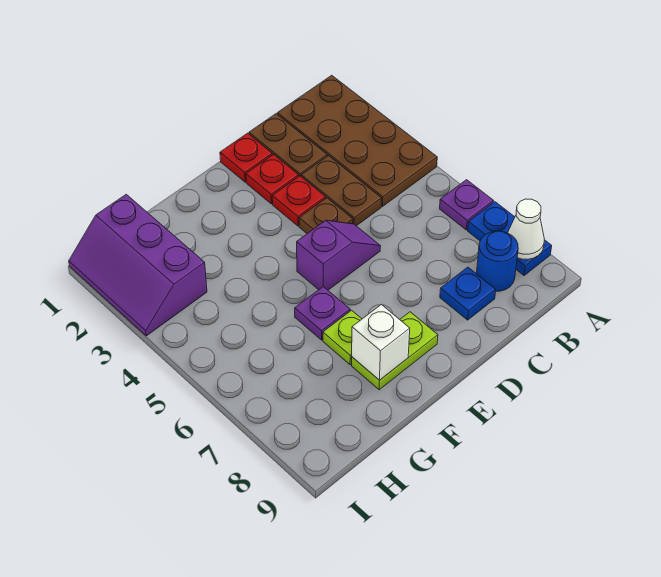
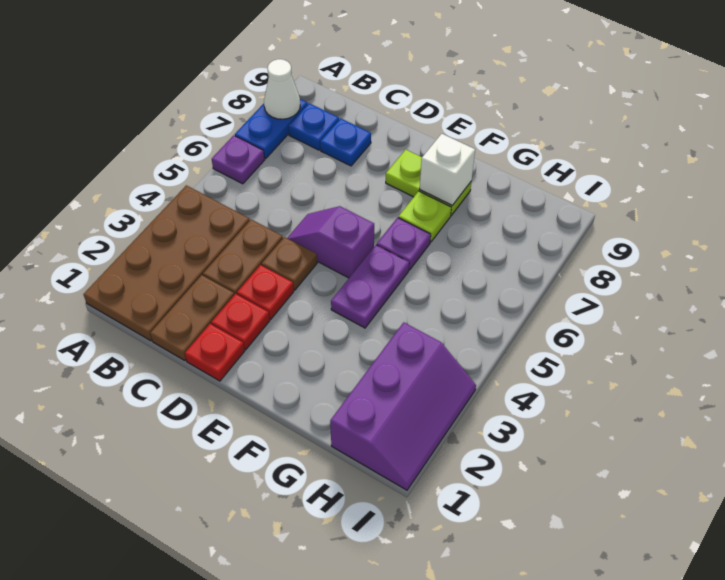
blue round brick B8 level 1 -> blue plate B8 level 1
none -> purple plate F4:F5 level 1

